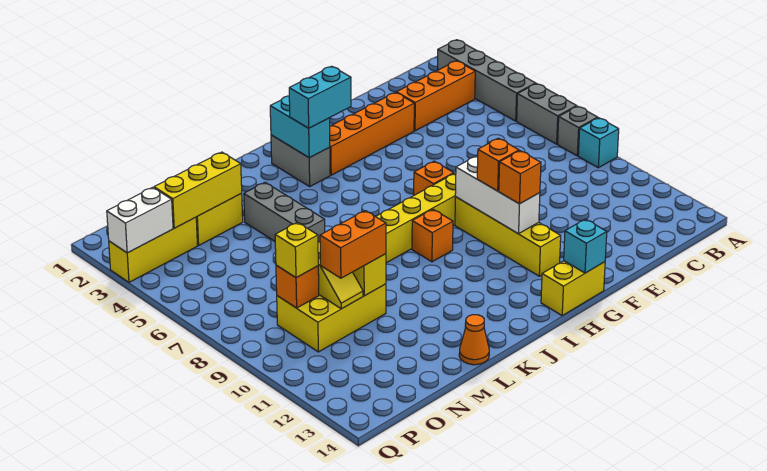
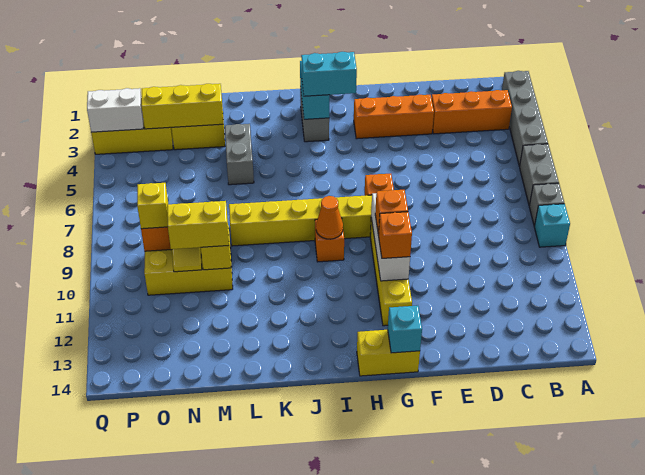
orange brick E3:H3 level 1 -> orange brick E3:G3 level 1
grey brick L4:L6 level 1 -> grey brick L4:L5 level 1
orange cone L14 level 1 -> orange cone I9 level 2
orange brick M10:N10 level 3 -> yellow brick M10:N10 level 3

